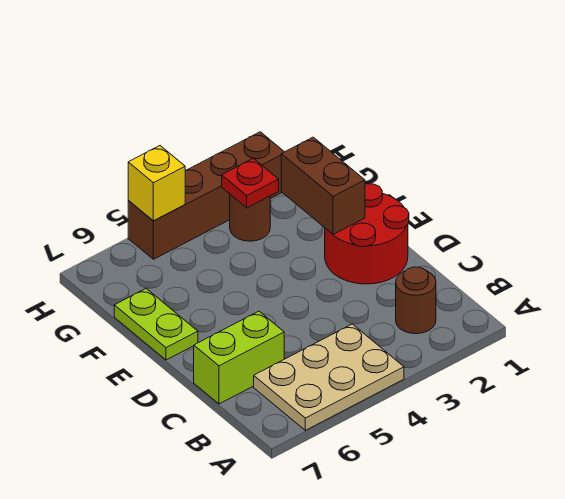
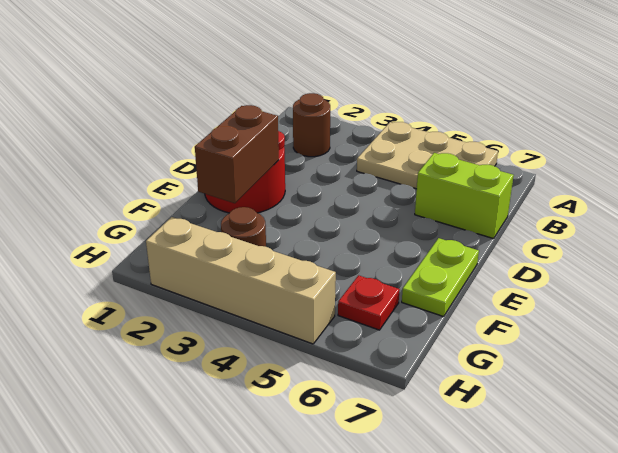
red plate G3 level 2 -> red plate G6 level 1
brown brick H2:H5 level 1 -> tan brick H2:H5 level 1
yellow brick H5 level 2 -> none

